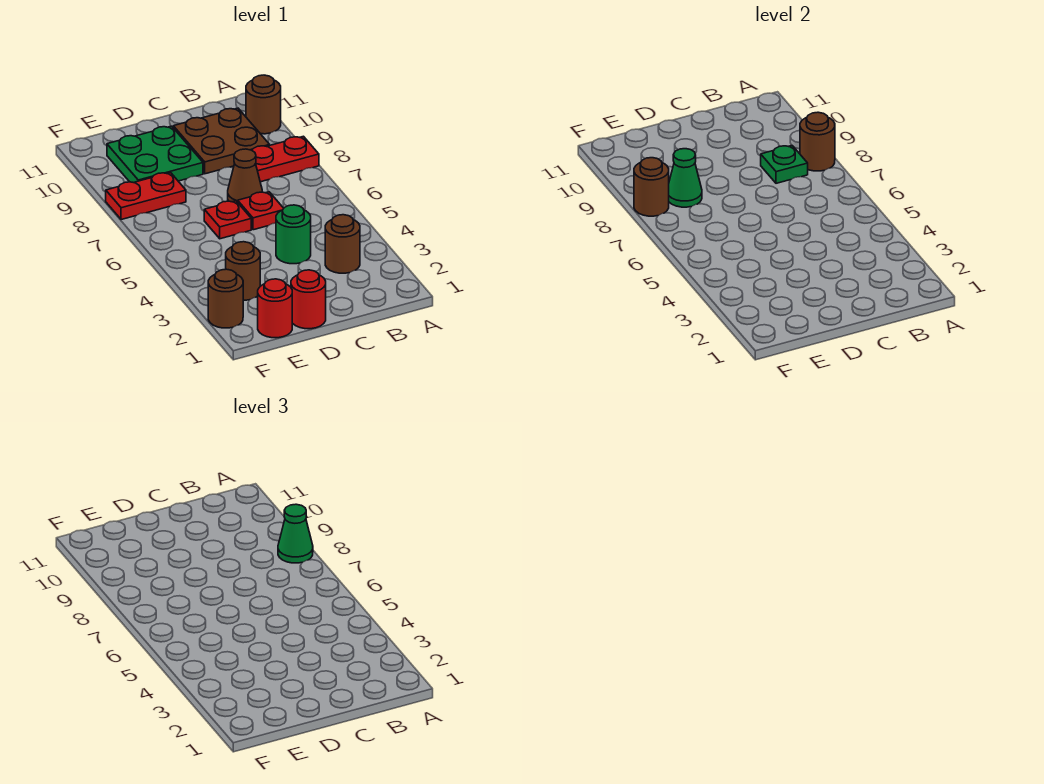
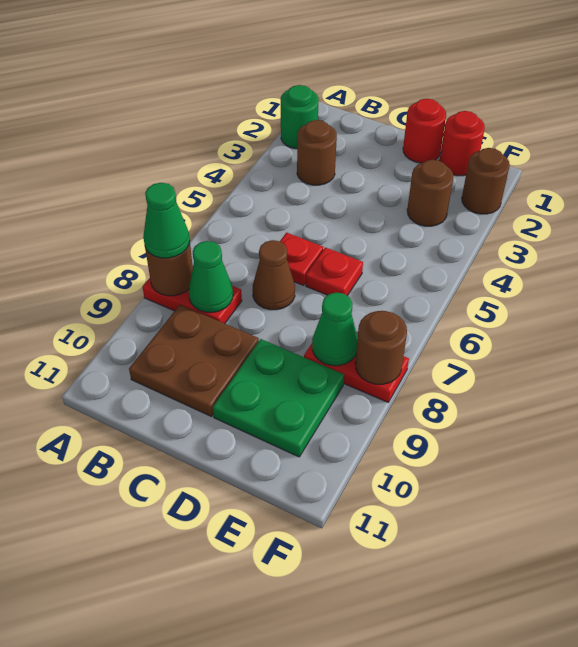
brown round brick A10 level 1 -> none
green plate B8 level 2 -> green cone B8 level 2
green round brick C4 level 1 -> green round brick A2 level 1

